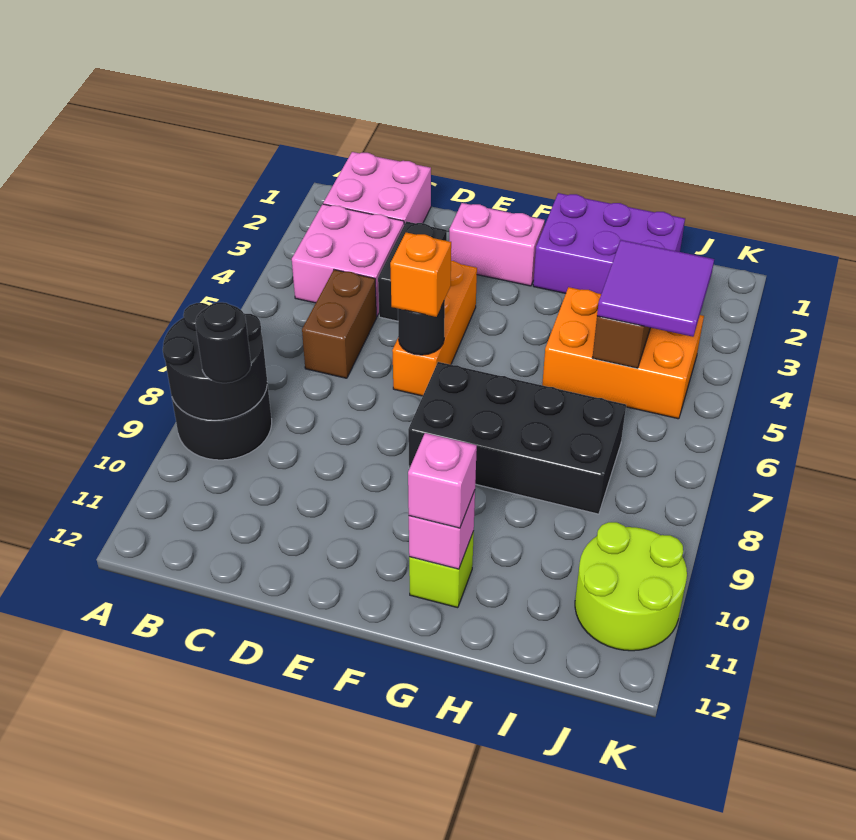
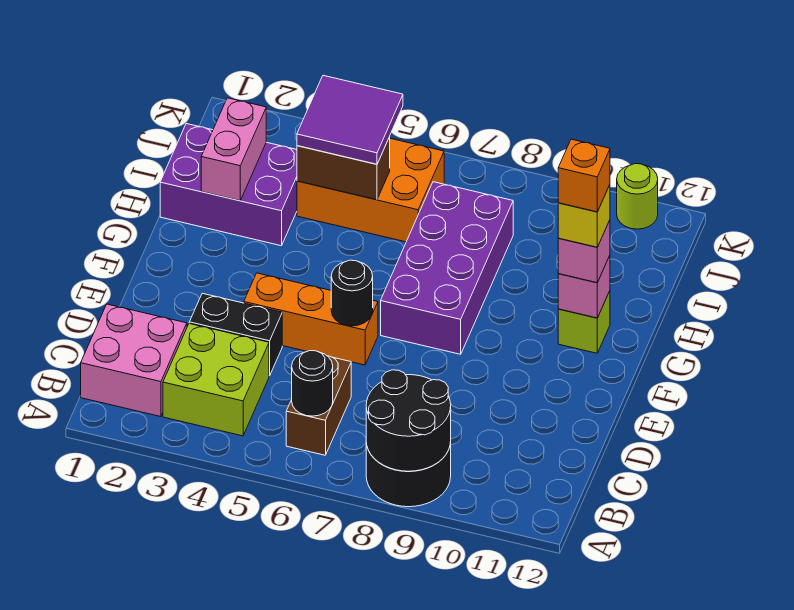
pink brick B3:C4 level 1 -> lime brick B3:C4 level 1
black round brick B9 level 3 -> black round brick B6 level 2
brown brick C5:C6 level 1 -> brown brick B6:C6 level 1
pink brick E2:F2 level 1 -> pink brick H2:I2 level 2
orange brick E6 level 3 -> orange brick G11 level 5
black brick F7:I8 level 1 -> purple brick F7:I8 level 1
purple brick G1:I2 level 1 -> purple brick H1:I3 level 1
none -> yellow brick G11 level 4
orange brick H4:J5 level 1 -> orange brick I4:J6 level 1
lime round brick J10:K11 level 1 -> lime round brick K11 level 1

